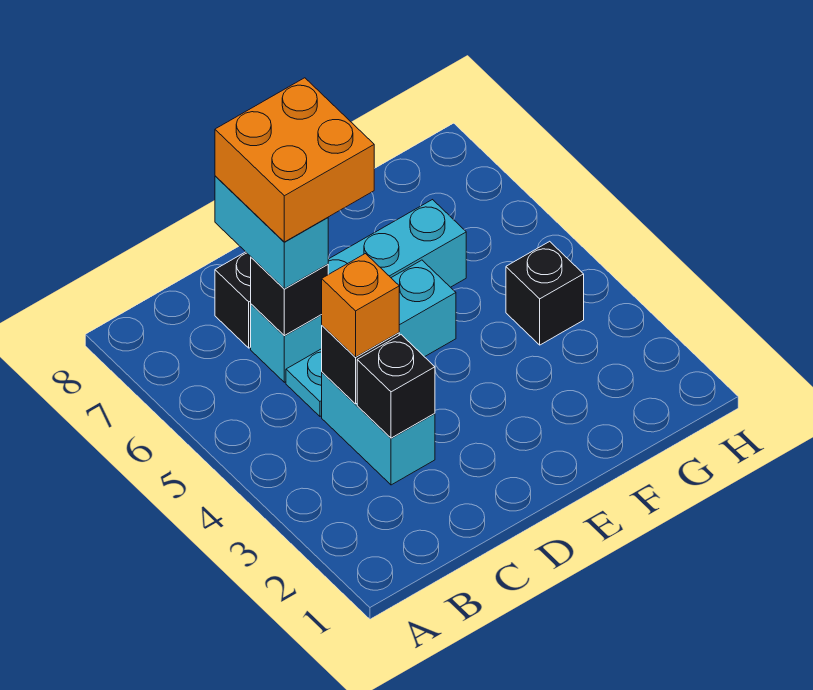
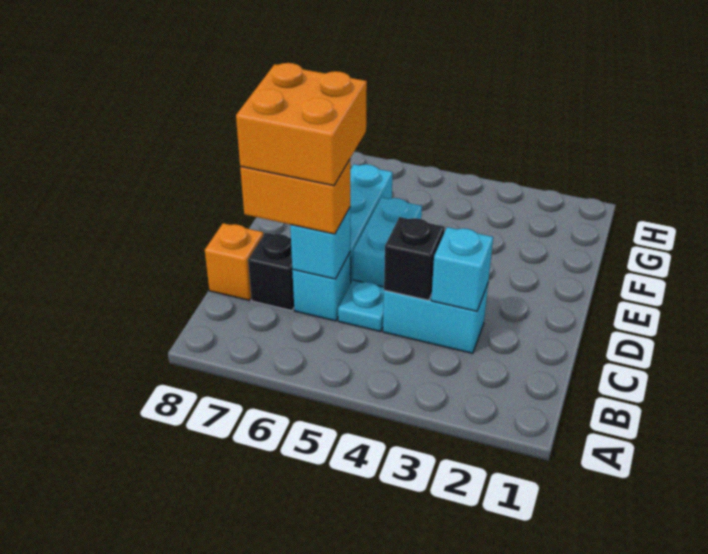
black brick C3 level 2 -> cyan brick C3 level 2
orange brick C4 level 3 -> orange brick C8 level 1
black brick C6 level 2 -> cyan brick C6 level 2
cyan brick C6:C7 level 3 -> orange brick C6:C7 level 3
black brick G4 level 1 -> none

